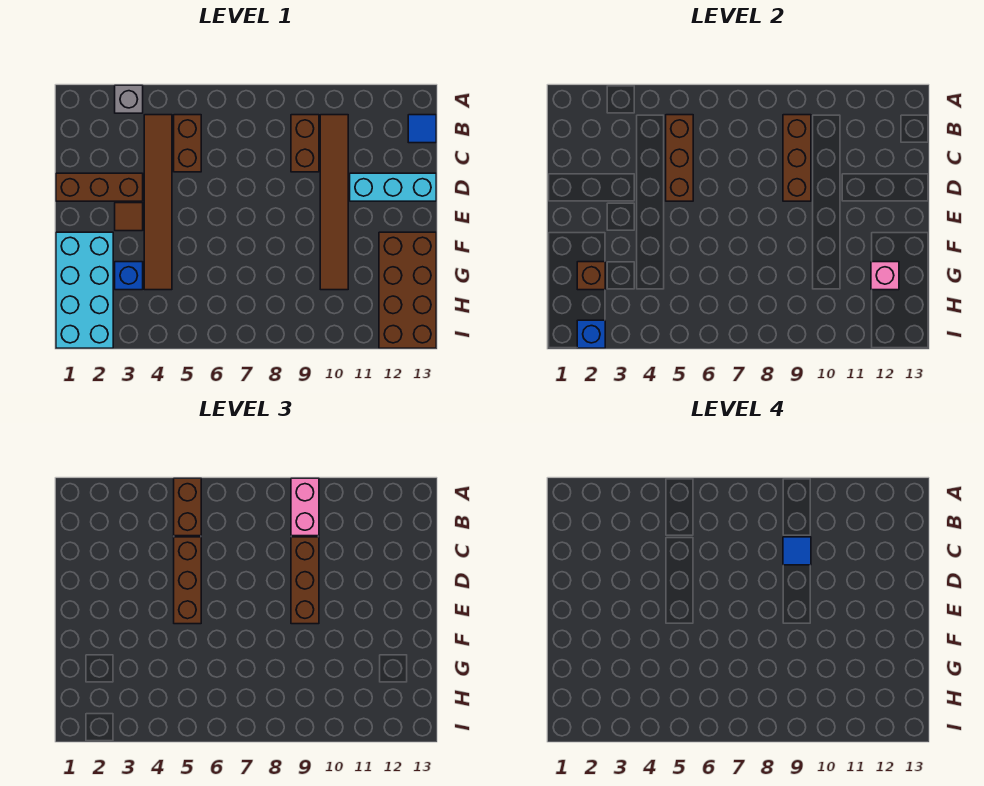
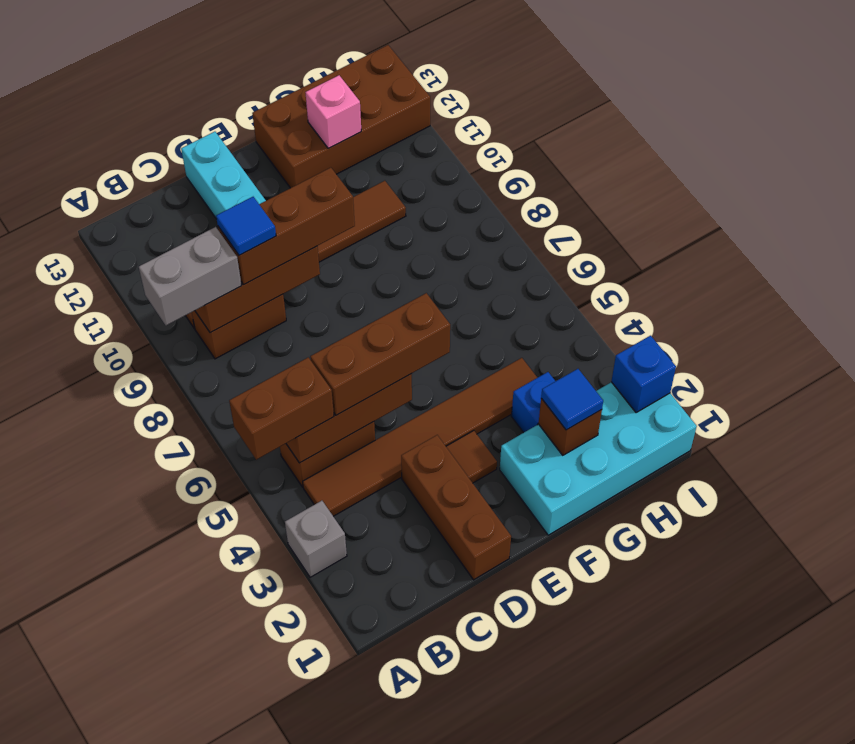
pink brick A9:B9 level 3 -> grey brick A9:B9 level 3
blue tile B13 level 1 -> blue tile G2 level 3

